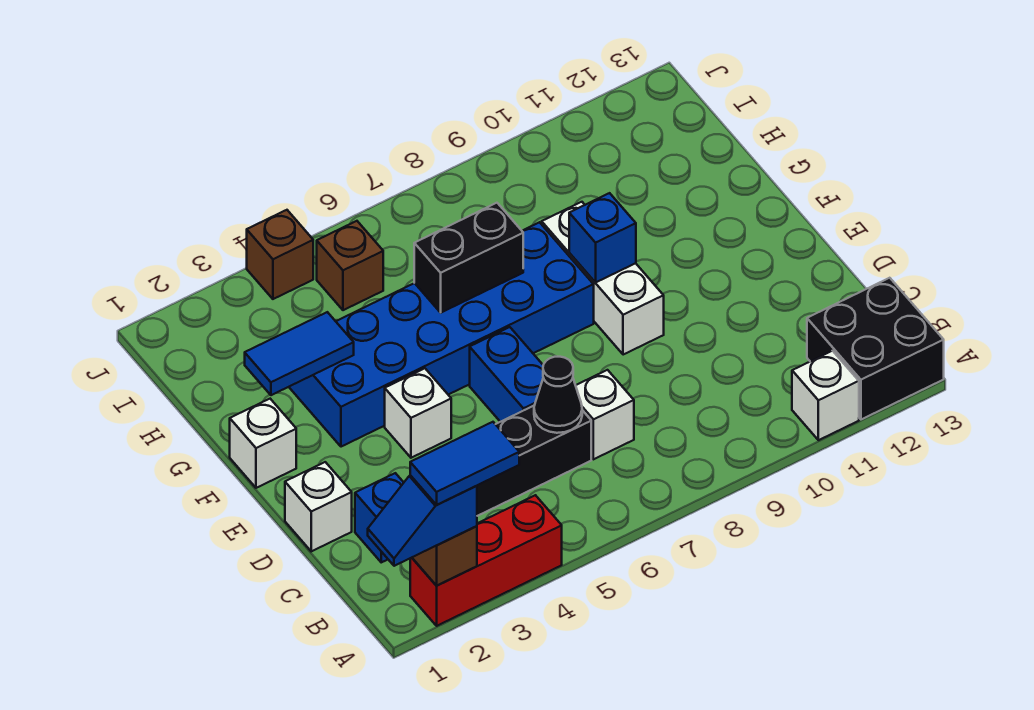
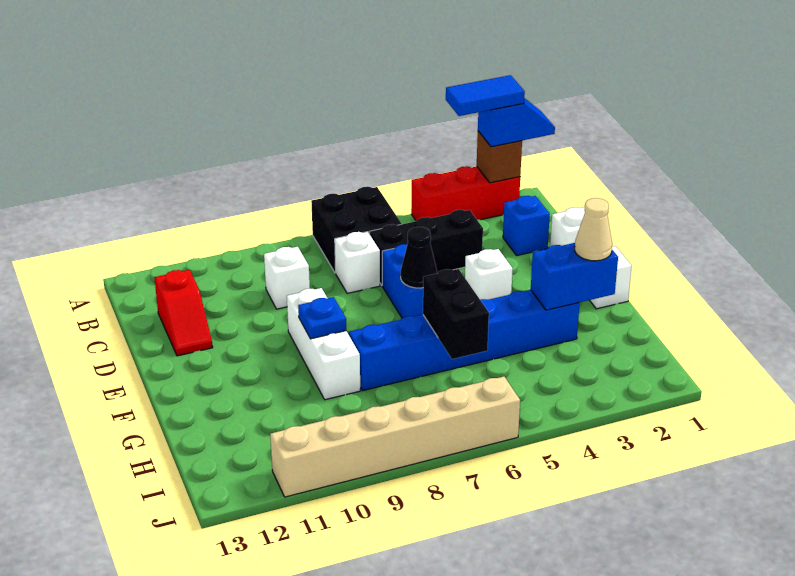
white brick A11 level 1 -> white brick C9 level 1
black brick A12:B13 level 1 -> black brick A6:B7 level 1
black cone C6 level 2 -> black cone E6 level 2
none -> red slope C12:D12 level 1 top C
blue brick F3:G8 level 1 -> blue brick G3:G8 level 1
blue brick F9 level 2 -> blue plate F9 level 2
blue tile G2:G3 level 2 -> blue brick G2:G3 level 2
none -> tan cone G2 level 3
black brick G6:G7 level 2 -> black brick G6:H6 level 2
brown brick I5 level 1 -> none
brown brick J4 level 1 -> none
none -> tan brick J6:J11 level 1

